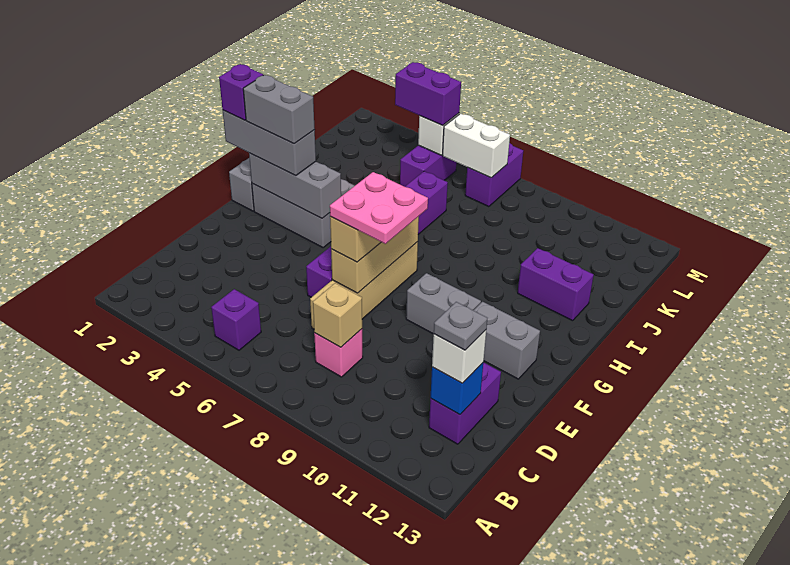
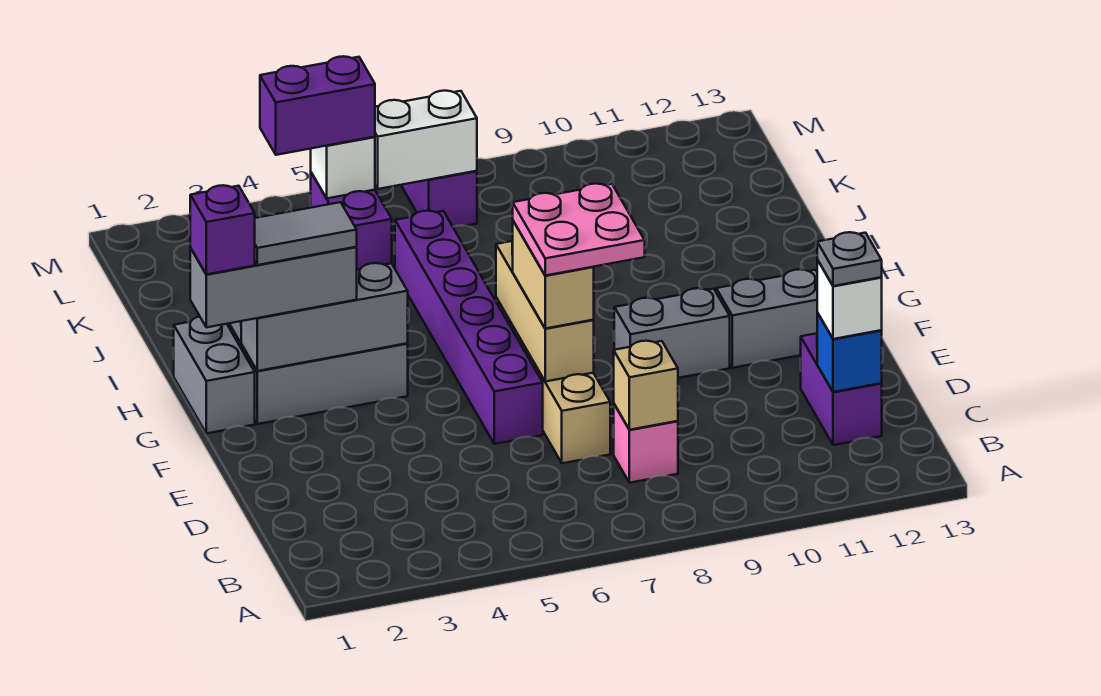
purple brick B5 level 1 -> none
grey brick G2:G3 level 4 -> grey tile G2:G3 level 4
purple brick I11:I12 level 1 -> none

